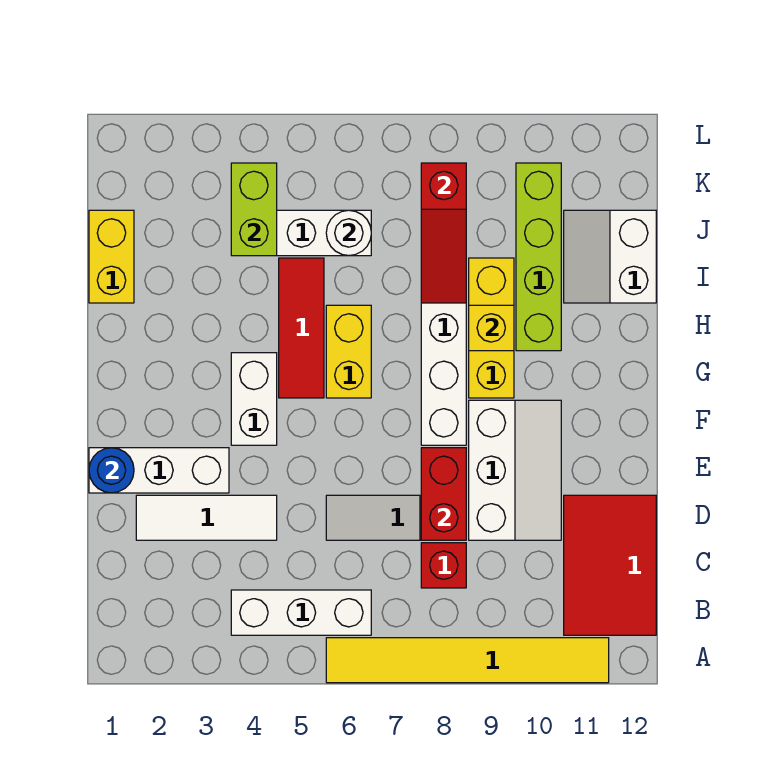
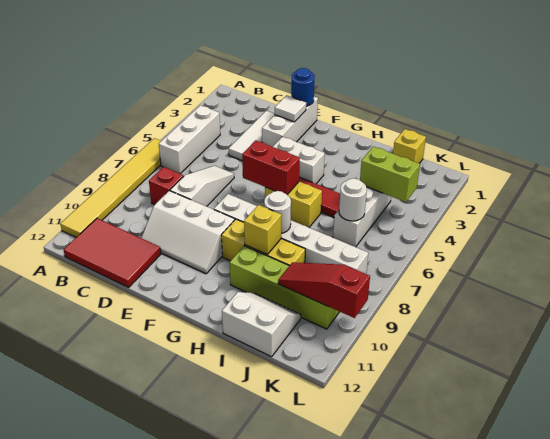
red brick D8:E8 level 2 -> red brick F6:G6 level 2
none -> white tile E2 level 2
none -> white round brick H8 level 2
yellow brick I1:J1 level 1 -> yellow brick J1 level 1
red slope I8:K8 level 2 top K -> red slope J10:L10 level 2 top L

